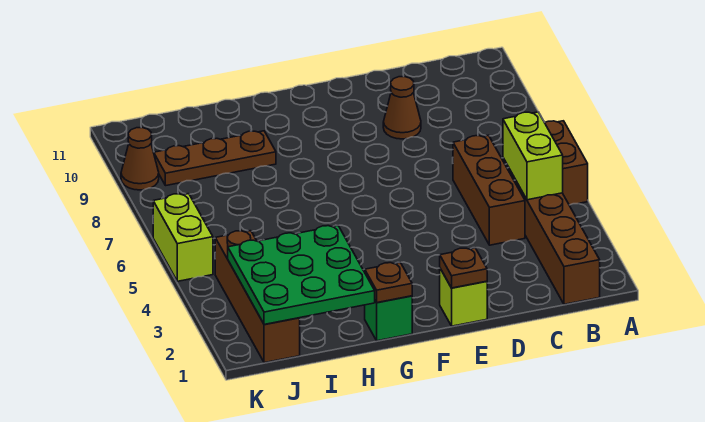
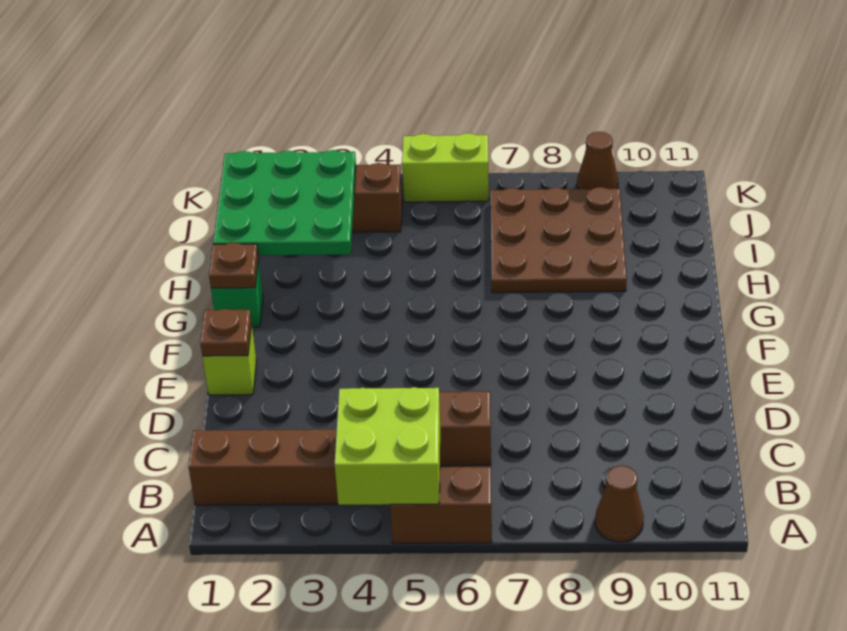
lime brick B4:B5 level 2 -> lime brick A4:B5 level 2
brown cone D9 level 1 -> brown cone A9 level 1
brown plate H9:J9 level 1 -> brown plate H7:J9 level 1

